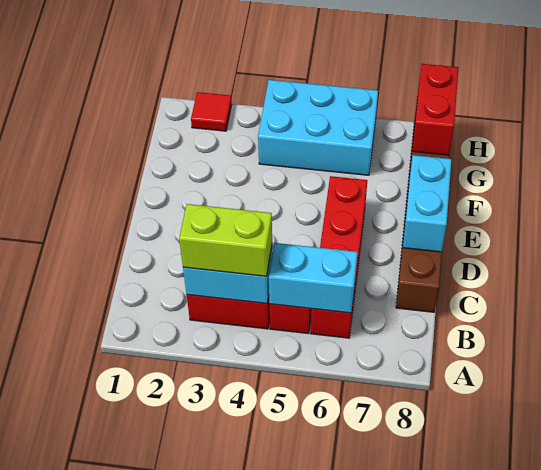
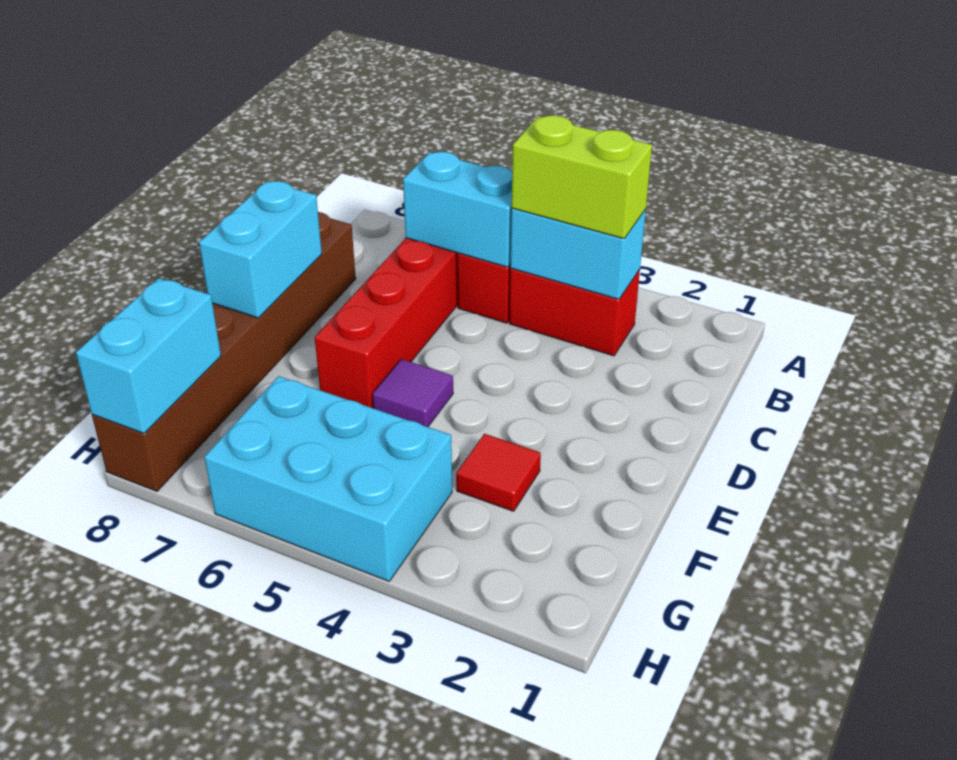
none -> purple tile E5 level 1
red brick G8:H8 level 2 -> cyan brick G8:H8 level 2
red tile H2 level 1 -> red tile F3 level 1

